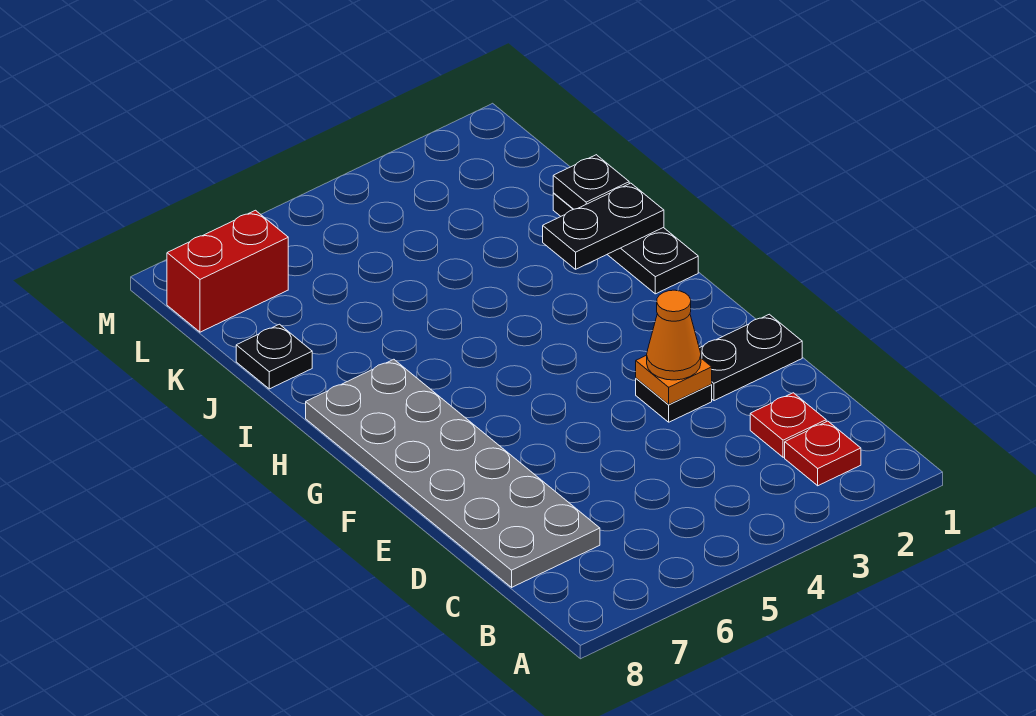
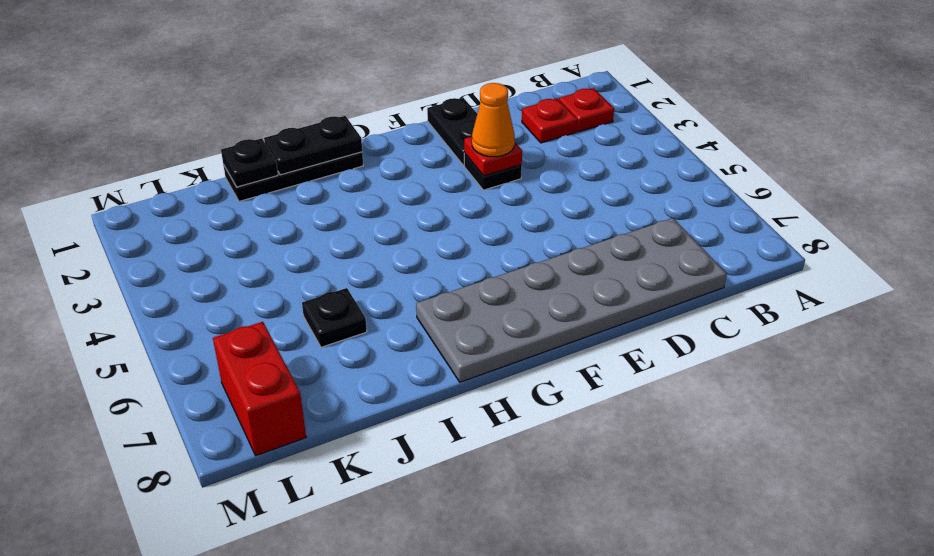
orange plate E3 level 2 -> red plate E3 level 2
black plate I1:I2 level 2 -> black plate H1:I1 level 2
black plate J8 level 1 -> black plate J6 level 1

